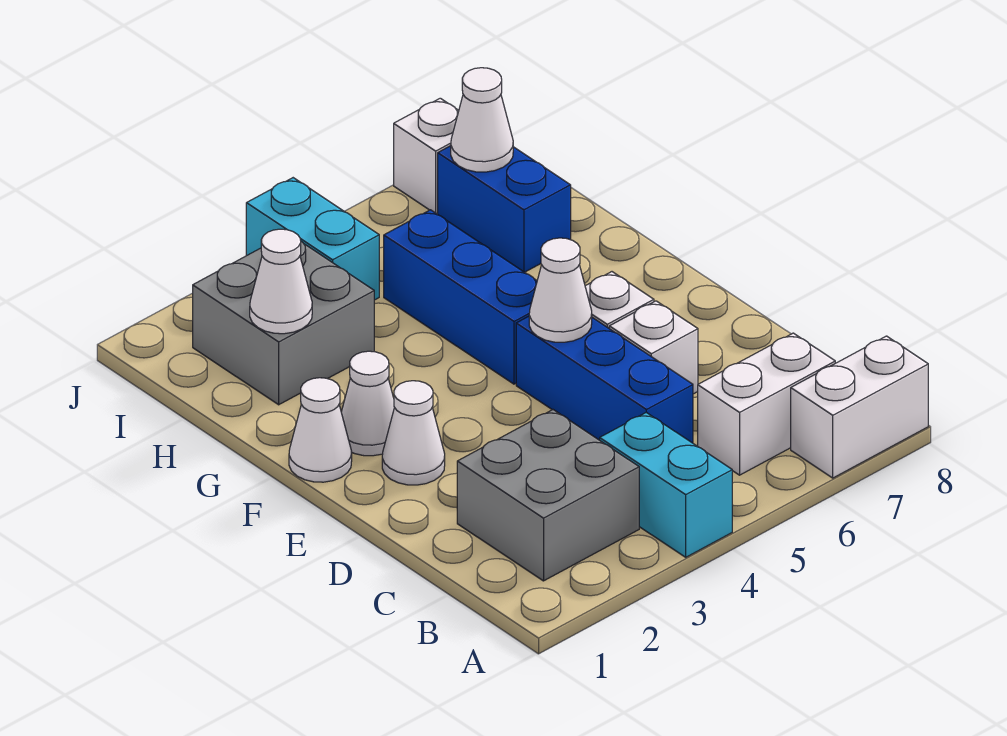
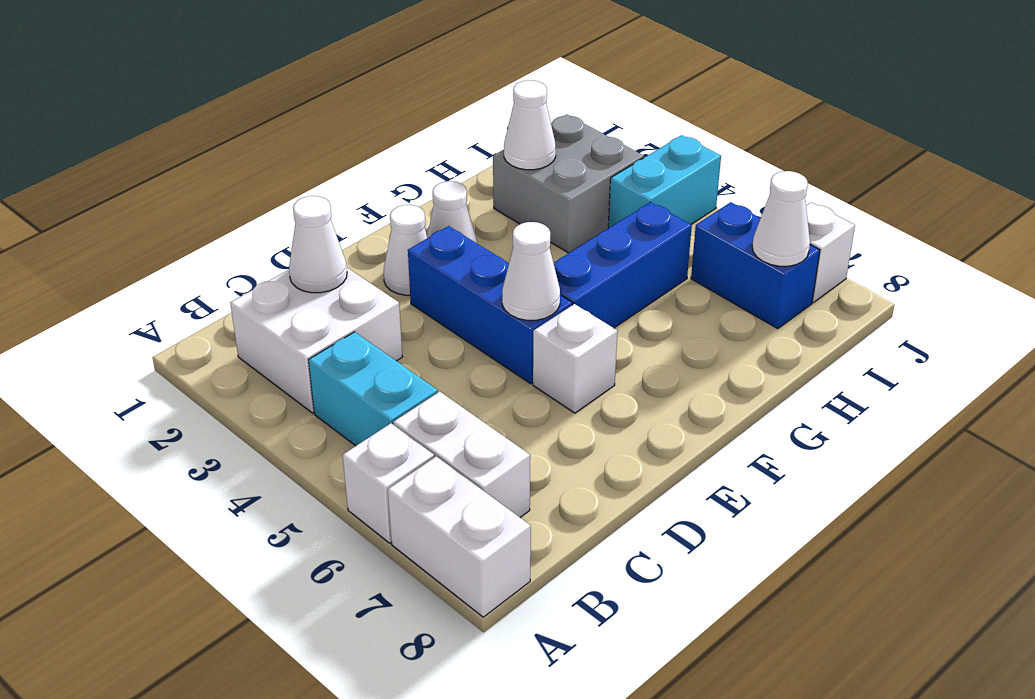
cyan brick A4:B4 level 1 -> cyan brick B4:B5 level 1
grey brick B2:C3 level 1 -> white brick B2:C3 level 1
blue brick C5:E5 level 1 -> blue brick E3:E5 level 1
white brick D6 level 1 -> white brick A6 level 1
white cone F1 level 1 -> white cone C2 level 2
blue brick H7:I7 level 1 -> blue brick I6:I7 level 1

